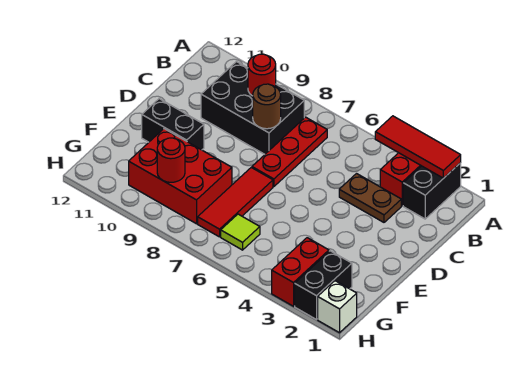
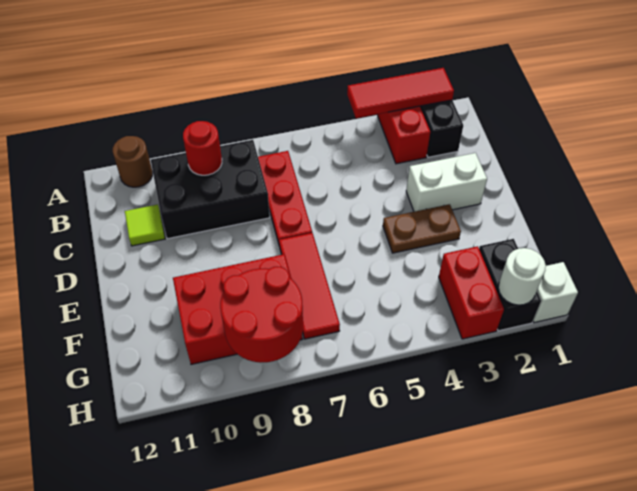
brown plate C3:C4 level 1 -> brown plate E3:E4 level 1
brown round brick C8 level 2 -> brown round brick A11 level 1
none -> white brick D2:D3 level 1
black brick E10:E11 level 1 -> none
lime tile G6 level 1 -> lime tile C11 level 1
red round brick G9 level 2 -> red round brick G8:H9 level 2
none -> white round brick H2 level 2

